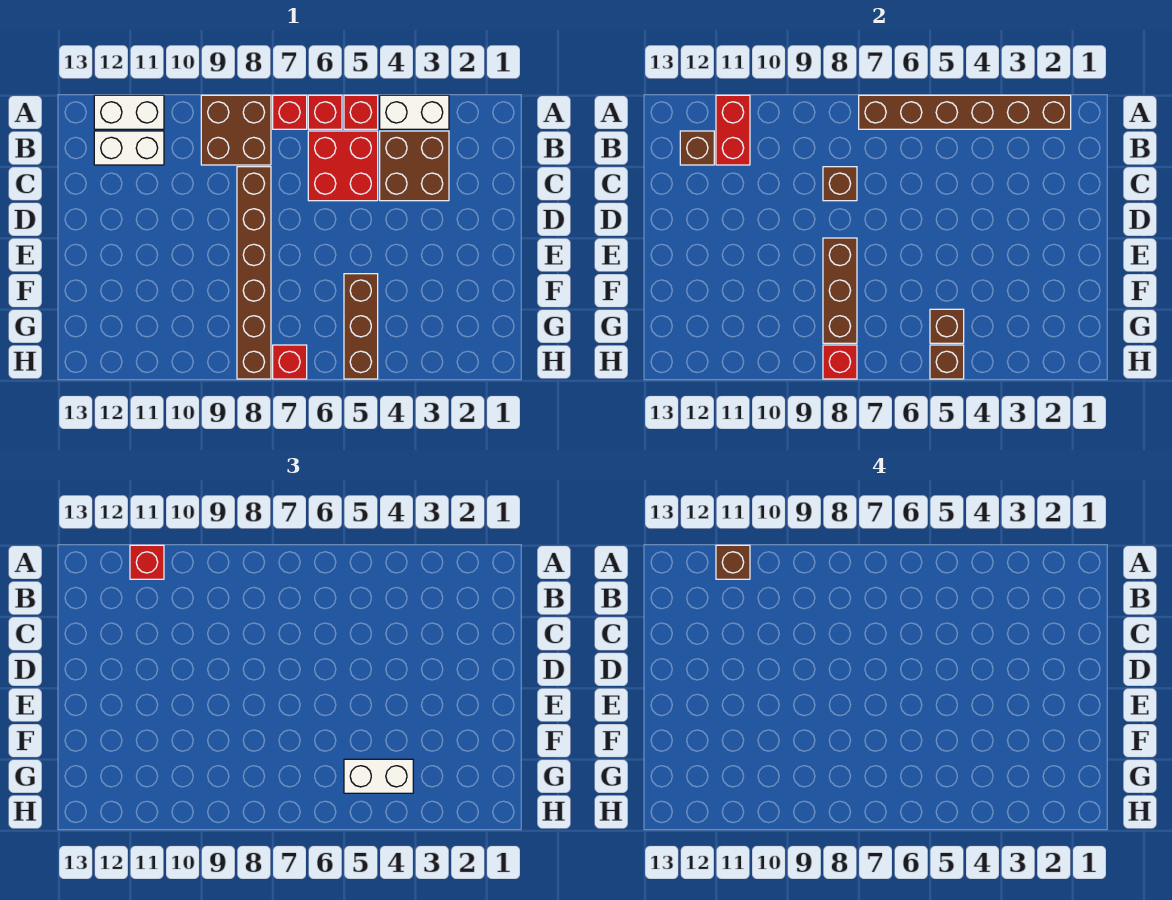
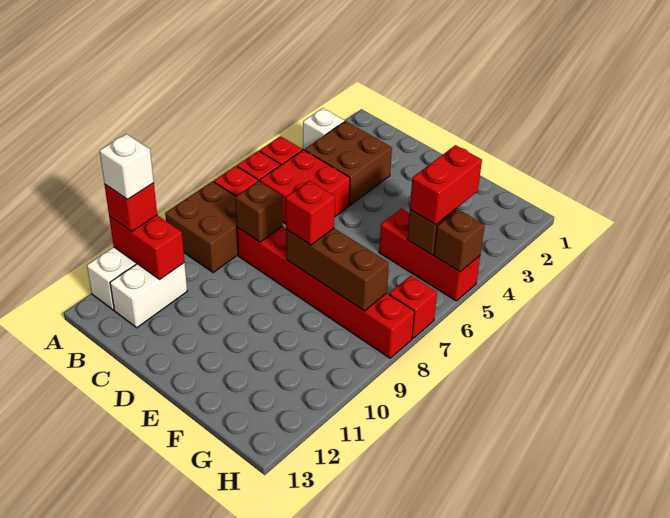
brown brick A2:A7 level 2 -> none
white brick A3:A4 level 1 -> white brick A3 level 1
brown brick A11 level 4 -> white brick A11 level 4
brown brick B12 level 2 -> none
brown brick C8:H8 level 1 -> red brick C8:H8 level 1
brown brick F5:H5 level 1 -> red brick F5:H5 level 1
white brick G4:G5 level 3 -> red brick G4:G5 level 3
red brick H8 level 2 -> red brick E8 level 3

